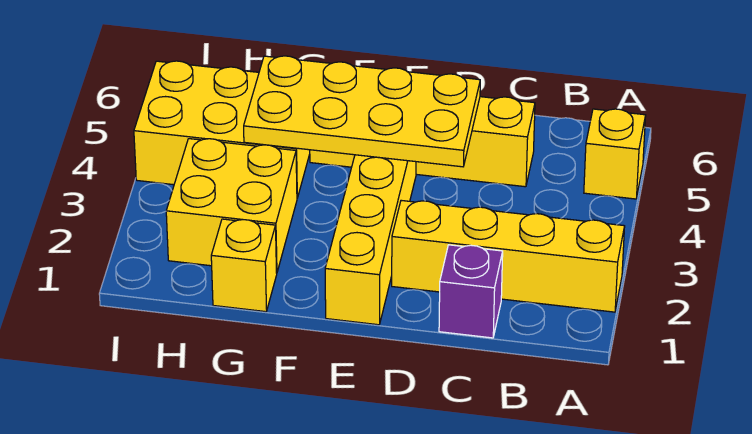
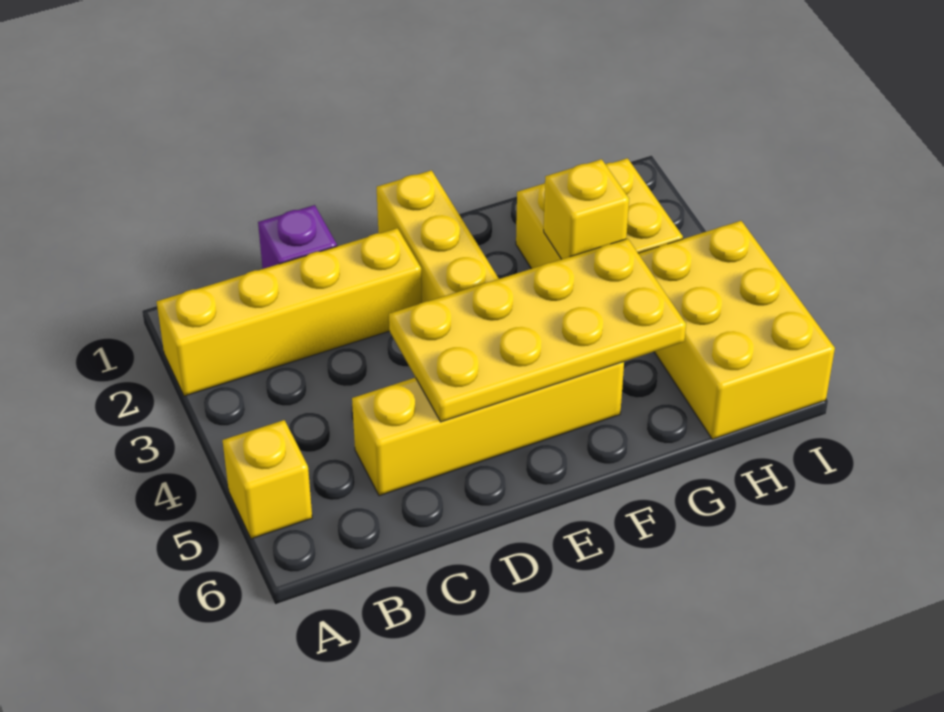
yellow brick G1 level 1 -> yellow brick G3 level 2
yellow brick G4:I5 level 1 -> yellow brick H4:I6 level 1

